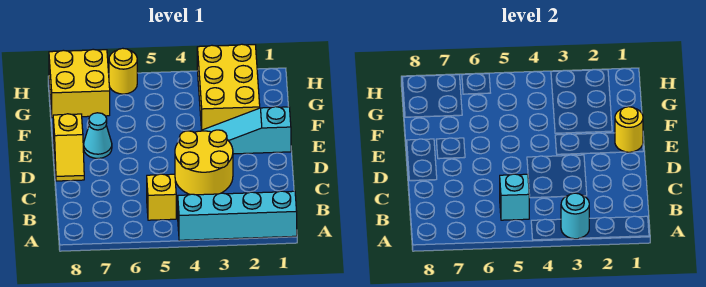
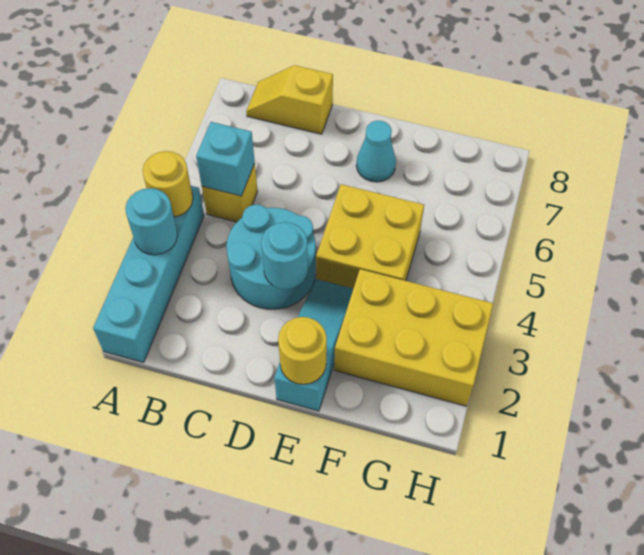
yellow round brick C3:D4 level 1 -> cyan round brick C3:D4 level 1
none -> cyan round brick D3 level 2
yellow slope D8:E8 level 1 top E -> yellow slope B8:C8 level 1 top C
yellow brick G7:H8 level 1 -> yellow brick E4:F5 level 1
yellow round brick H6 level 1 -> yellow round brick A4 level 2

